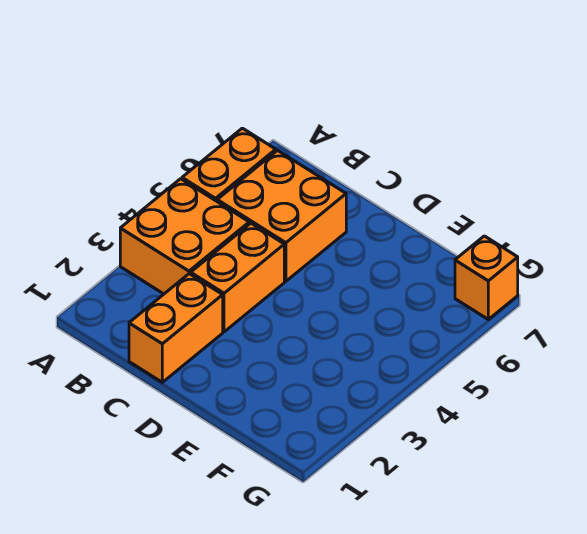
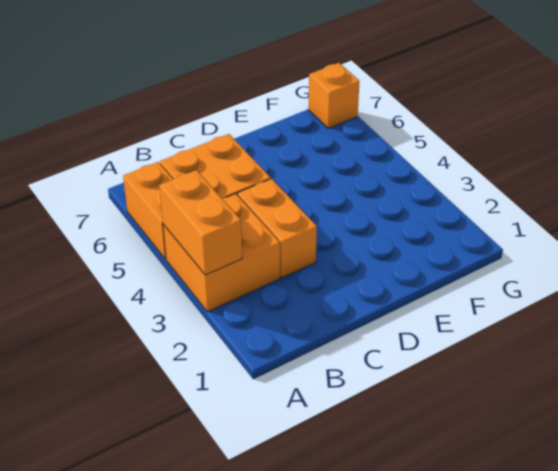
orange brick C1:C2 level 1 -> orange brick A3:A4 level 2

